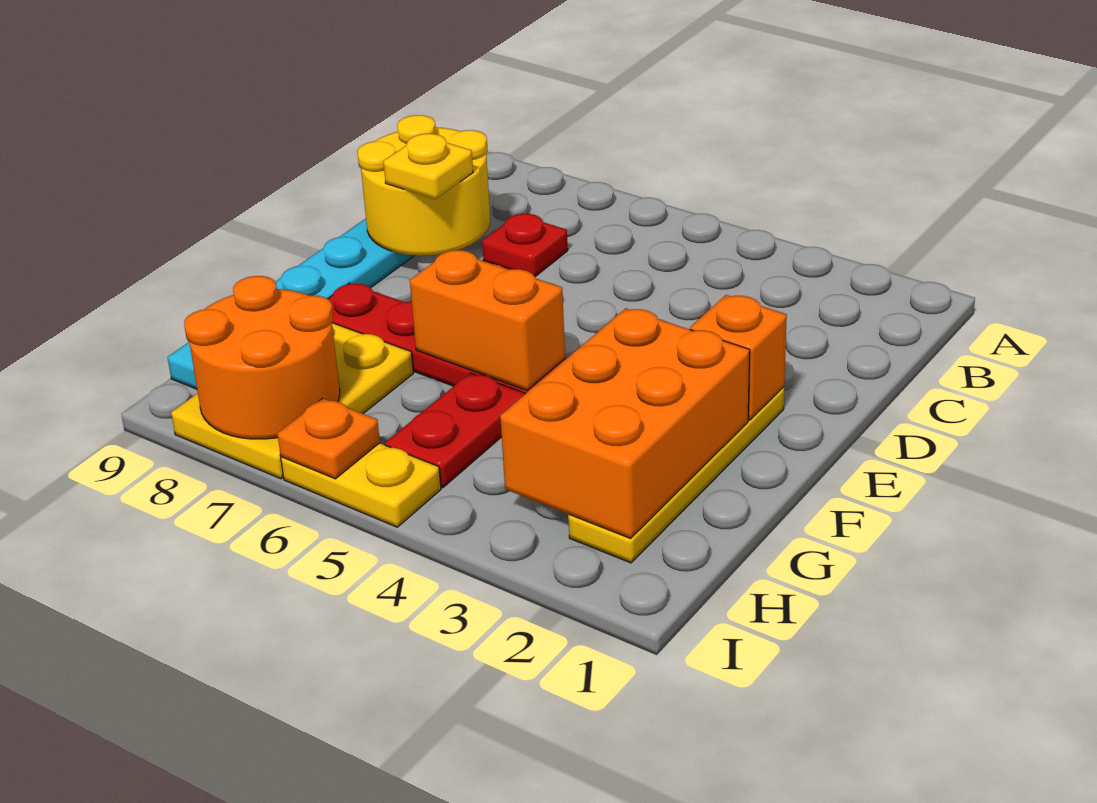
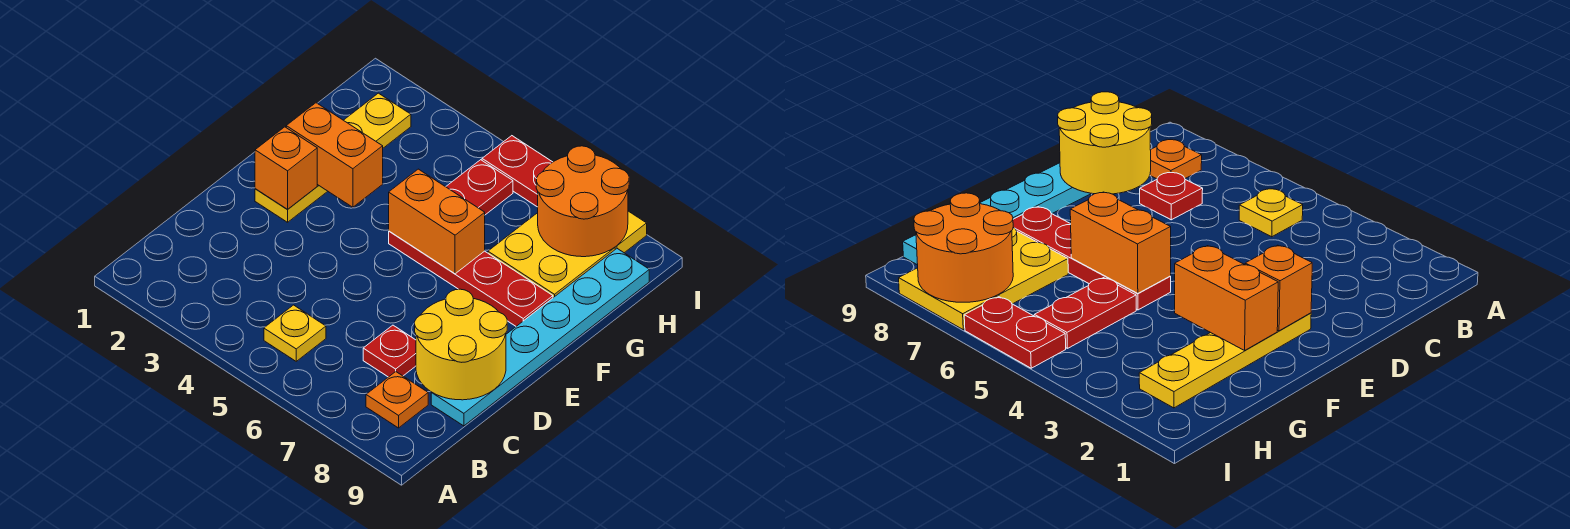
yellow plate D8 level 3 -> yellow plate B5 level 1
orange brick F2:H3 level 2 -> orange brick F2:F3 level 2
yellow plate I5:I6 level 1 -> red plate I5:I6 level 1
orange plate I6 level 2 -> orange plate B8 level 1

